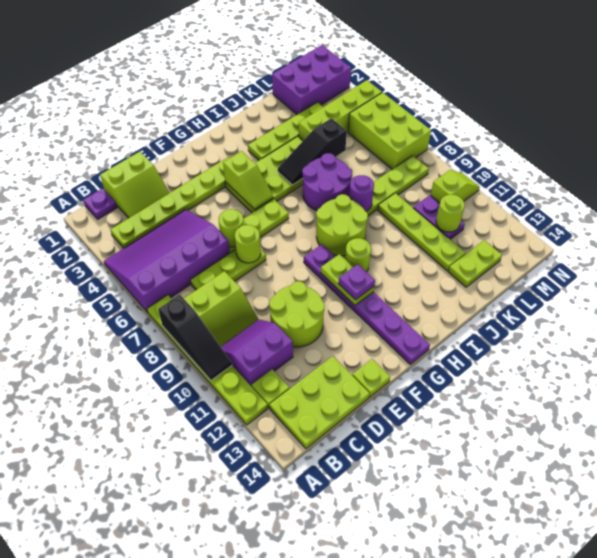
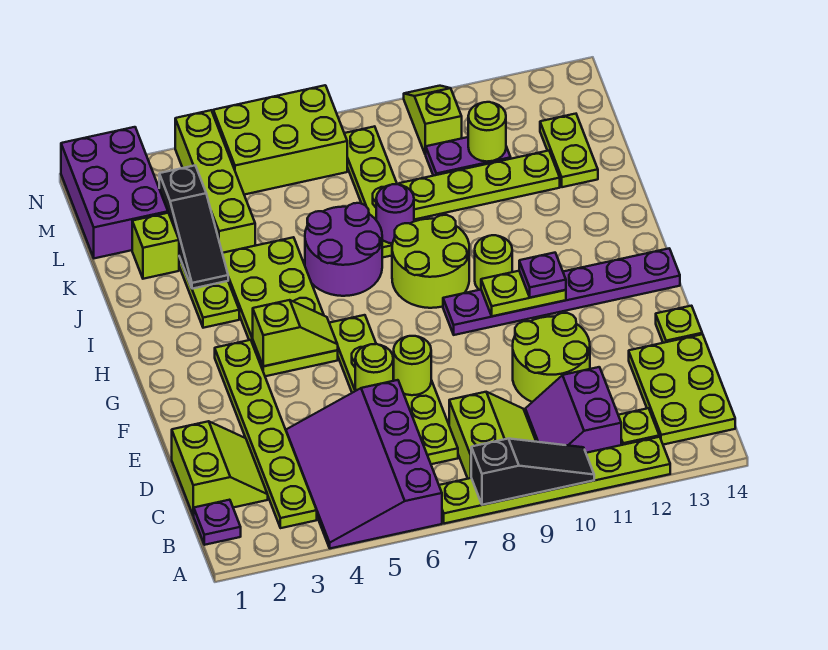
black slope I5:K5 level 2 top K -> black slope J3:L3 level 2 top L
none -> lime brick K2 level 1

